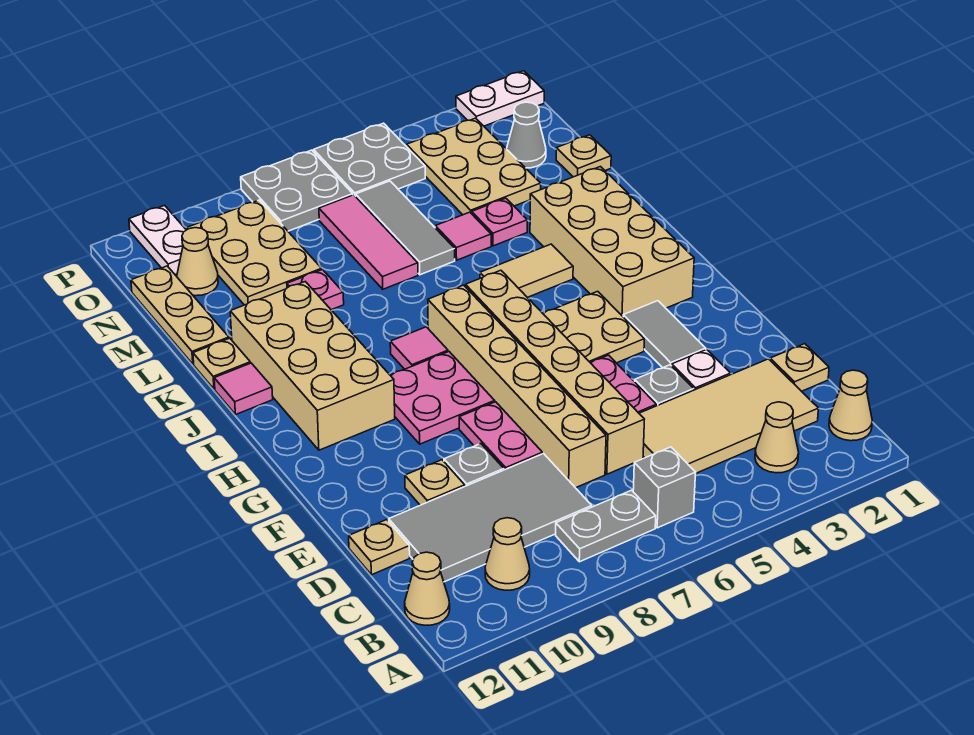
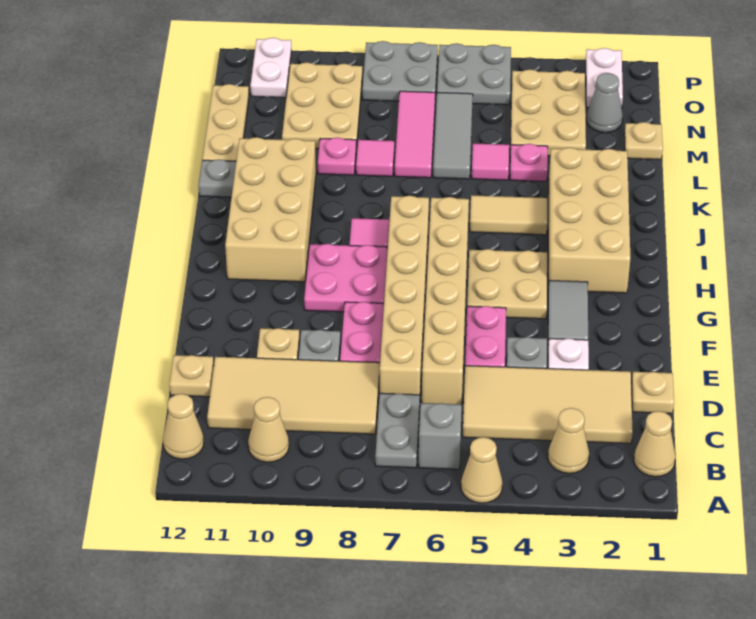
grey plate B7:B8 level 1 -> grey plate B7:C7 level 1
grey tile C8:D11 level 1 -> tan tile C8:D11 level 1
pink tile J12 level 1 -> pink tile L8 level 1
tan plate K12 level 1 -> grey plate K12 level 1
tan cone N11 level 1 -> tan cone A5 level 1
white plate P1:P2 level 1 -> white plate O2:P2 level 1

